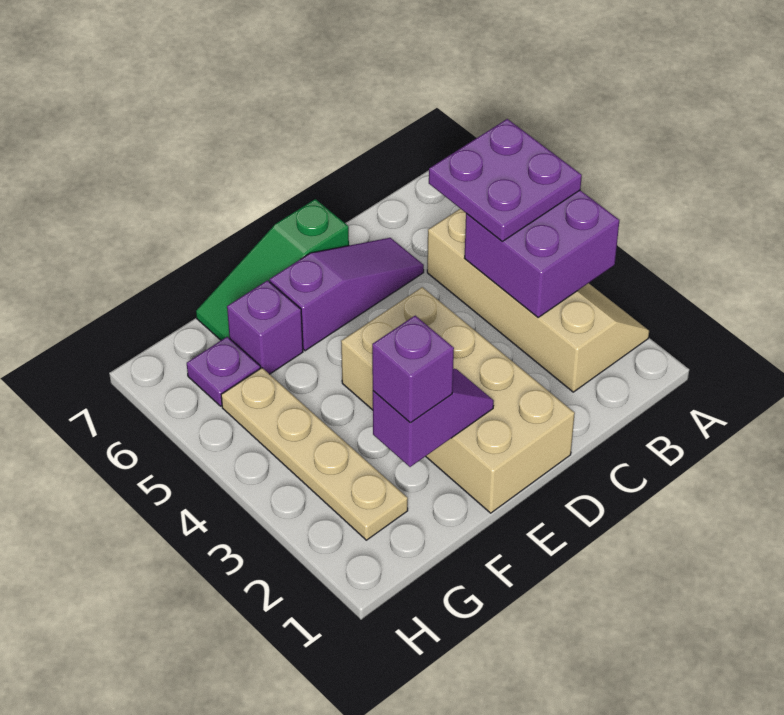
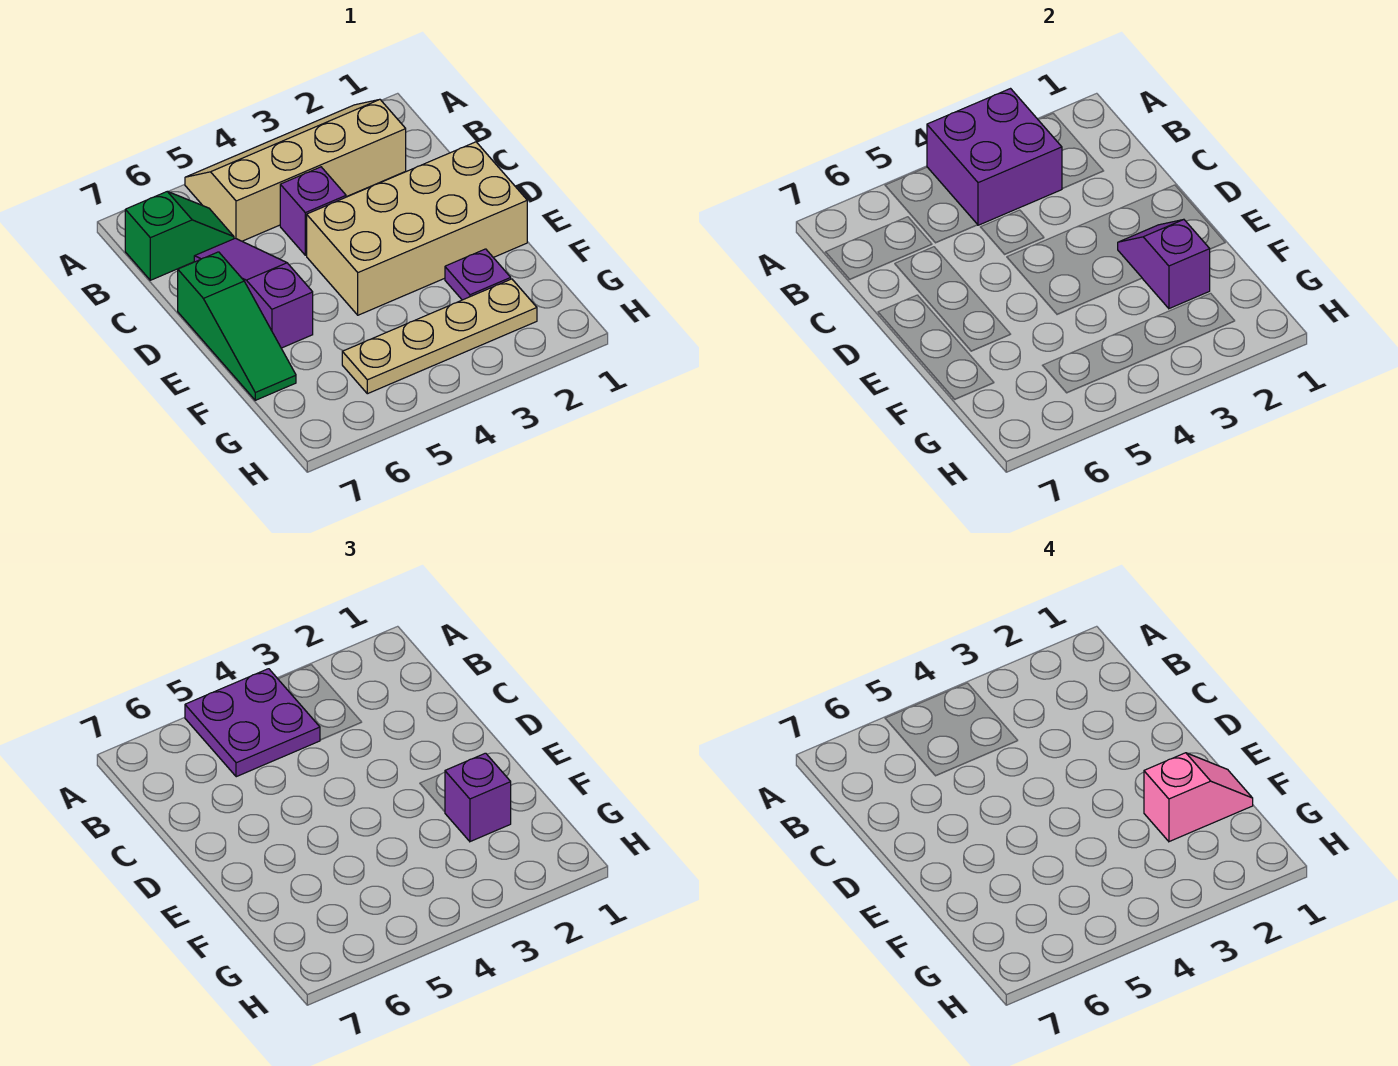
none -> green slope B6:B7 level 1 top 7
none -> pink slope F1:F2 level 4 top 2
purple brick F6 level 1 -> purple brick C4 level 1
purple plate G6 level 1 -> purple plate F2 level 1

